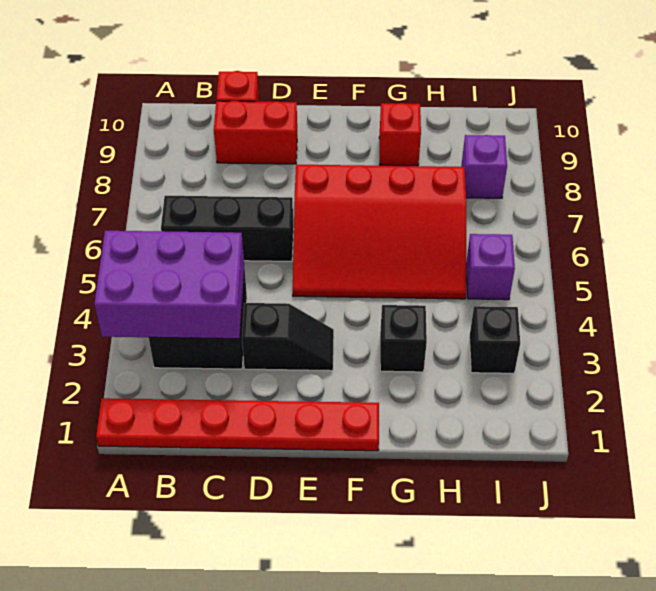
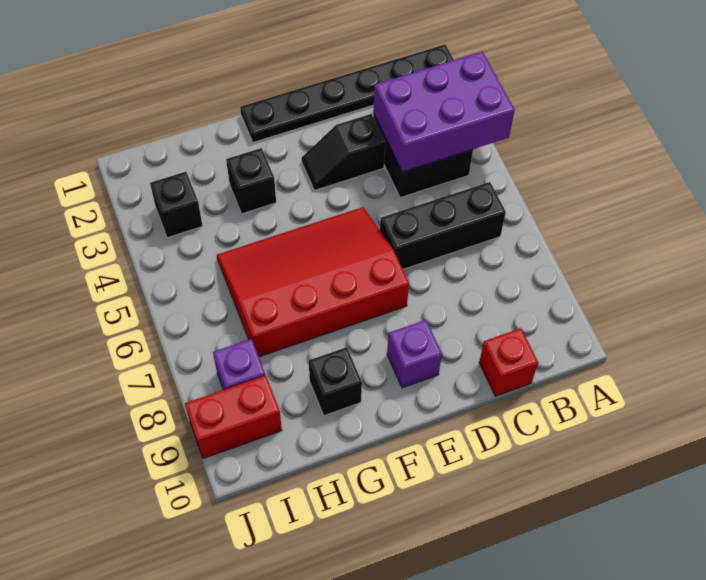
red plate A1:F1 level 1 -> black plate A1:F1 level 1
red brick C9:D9 level 1 -> red brick I9:J9 level 1
red brick G9 level 1 -> black brick G9 level 1
purple brick I5 level 1 -> purple brick E9 level 1

